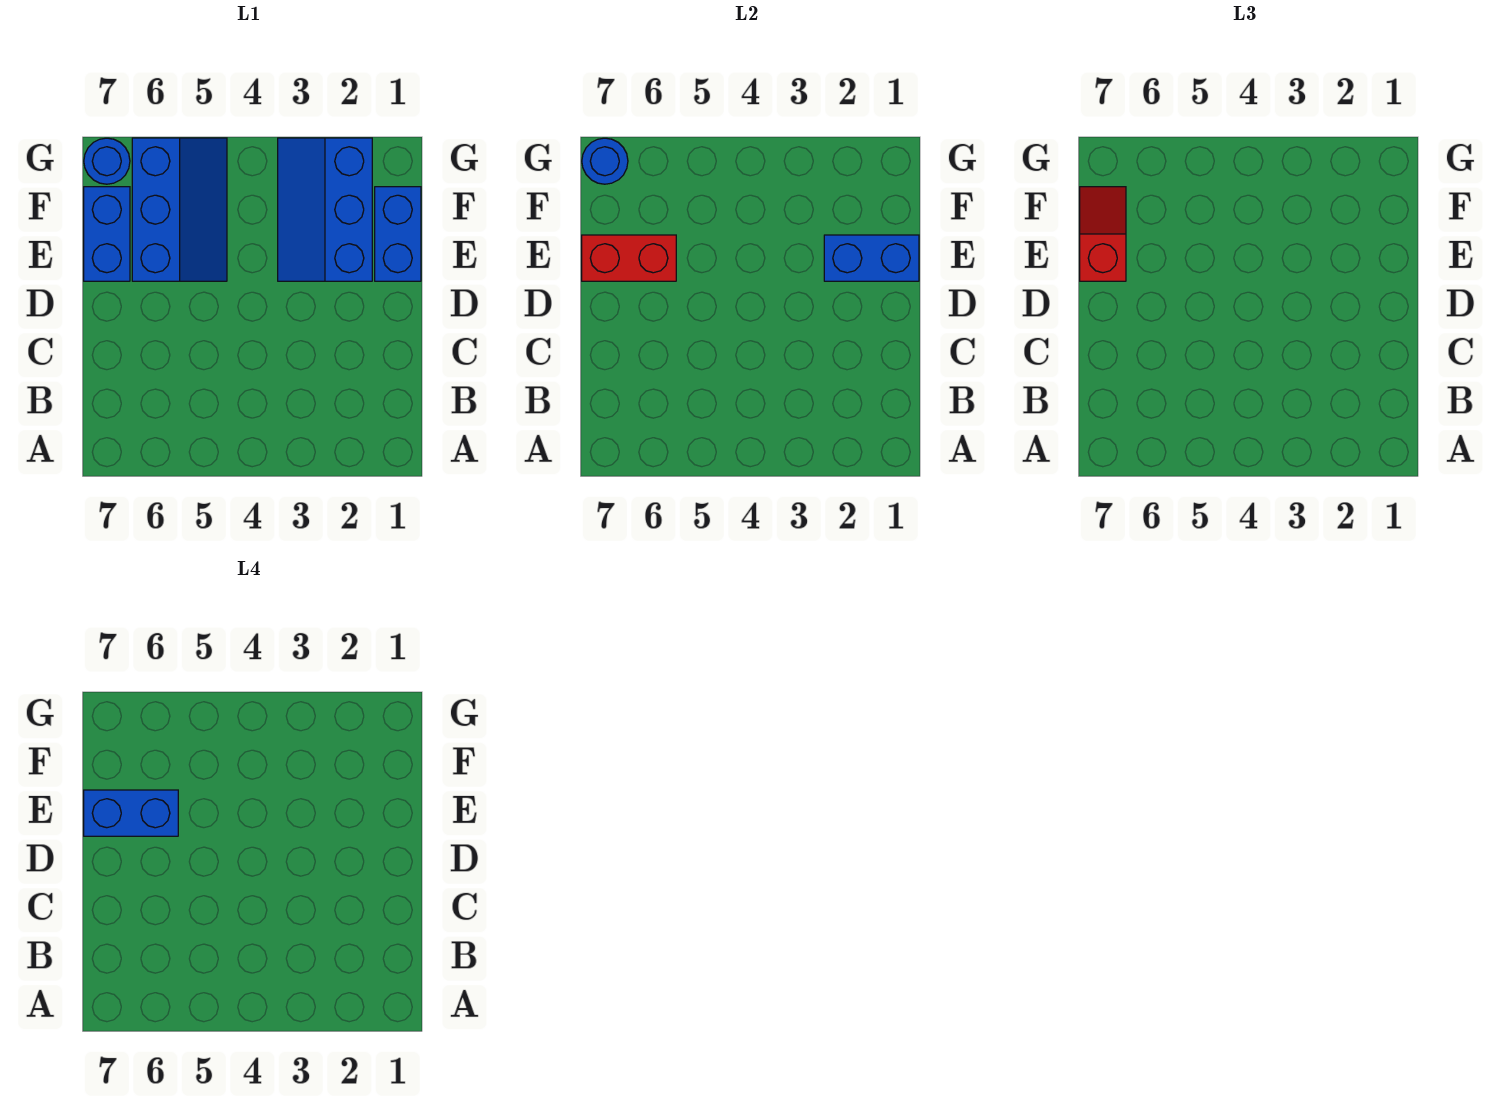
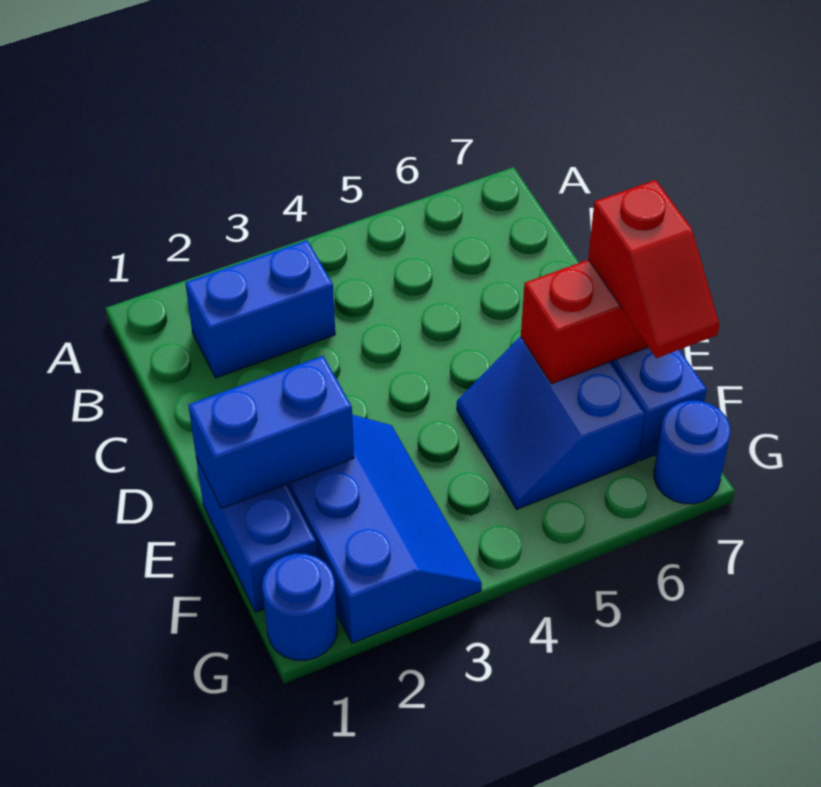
blue slope E5:G6 level 1 top 6 -> blue slope E5:F6 level 1 top 6
blue brick E6:E7 level 4 -> blue brick B2:B3 level 1
blue round brick G7 level 2 -> blue round brick G1 level 1

